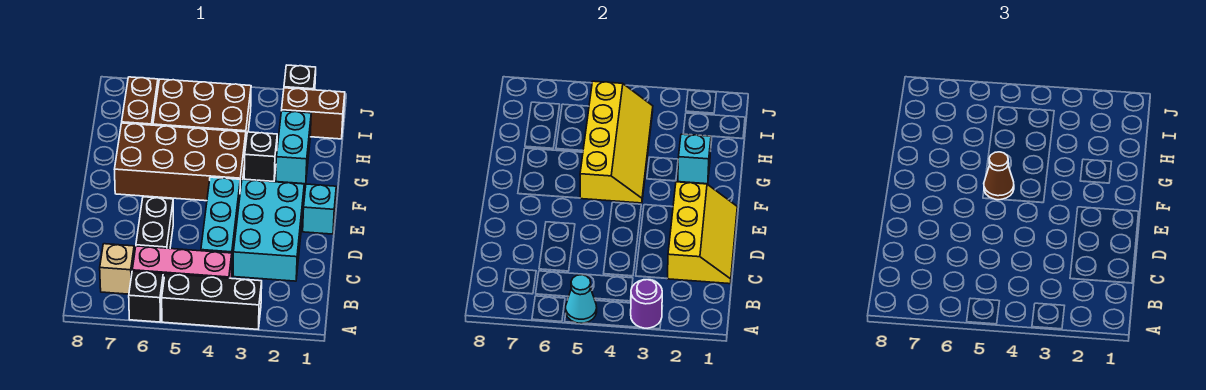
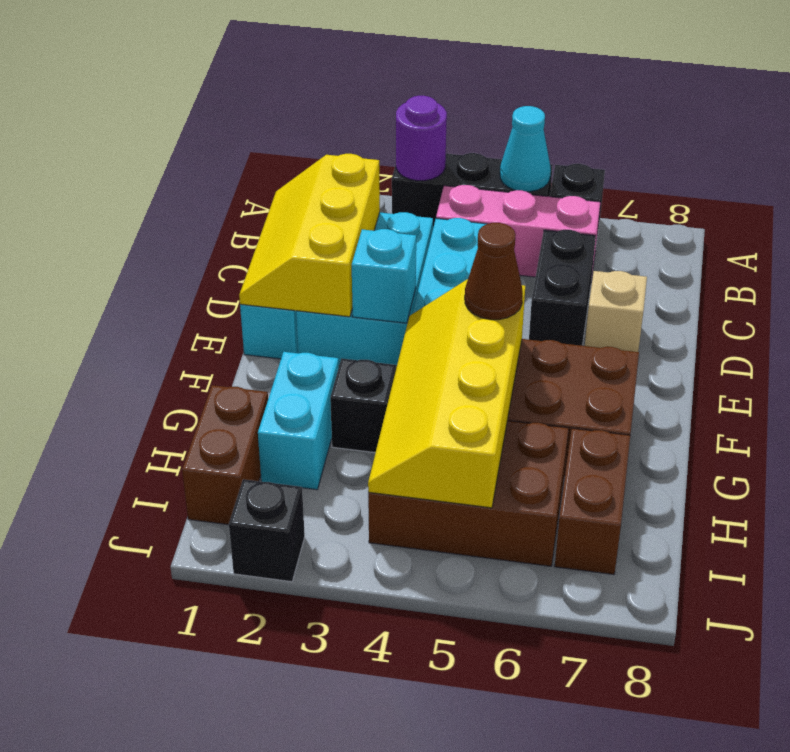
tan brick B7 level 1 -> tan brick D7 level 1
cyan brick G2 level 2 -> cyan brick E3 level 2
brown brick I1:I2 level 1 -> brown brick H1:I1 level 1

